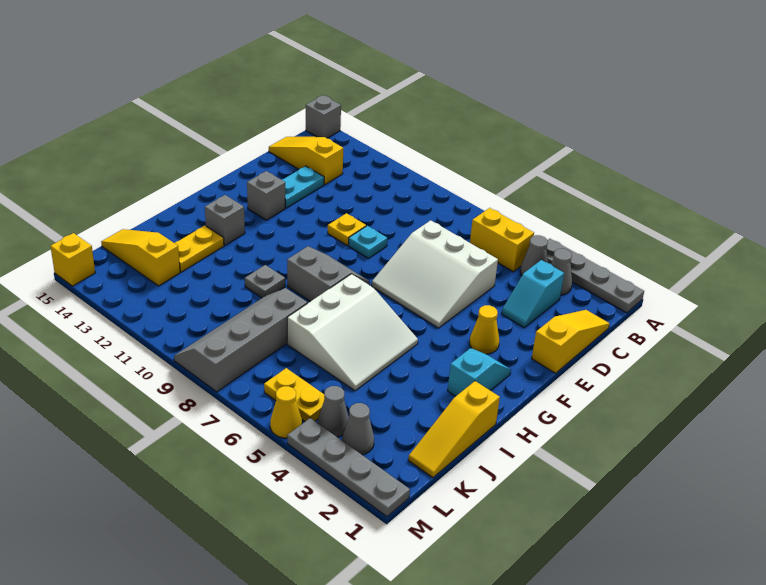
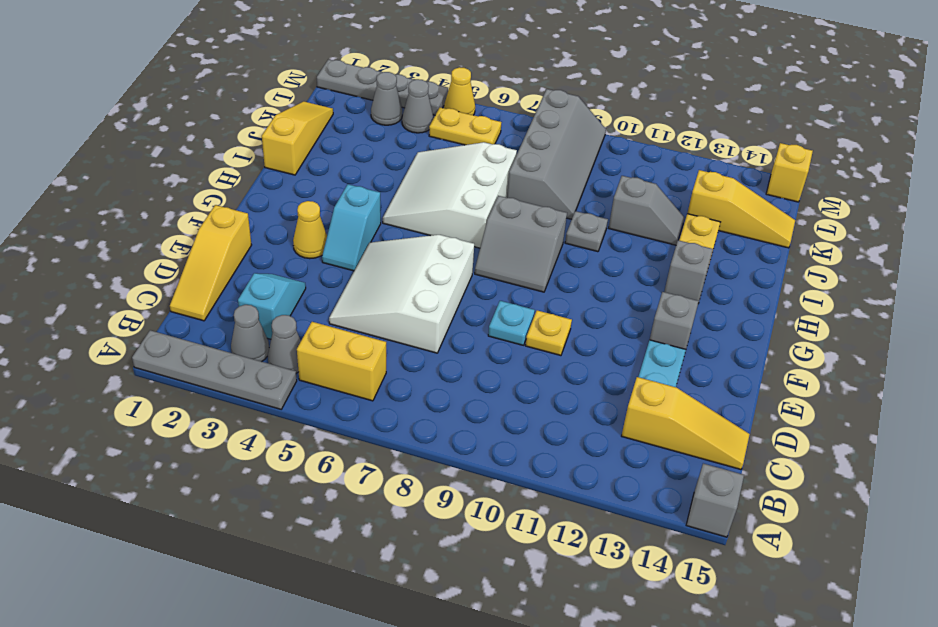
white slope D5:F7 level 1 top D -> white slope D5:F7 level 1 top 7
cyan slope G2:H2 level 1 top H -> cyan slope F4:G4 level 1 top G
none -> grey slope J11:J12 level 1 top 11

